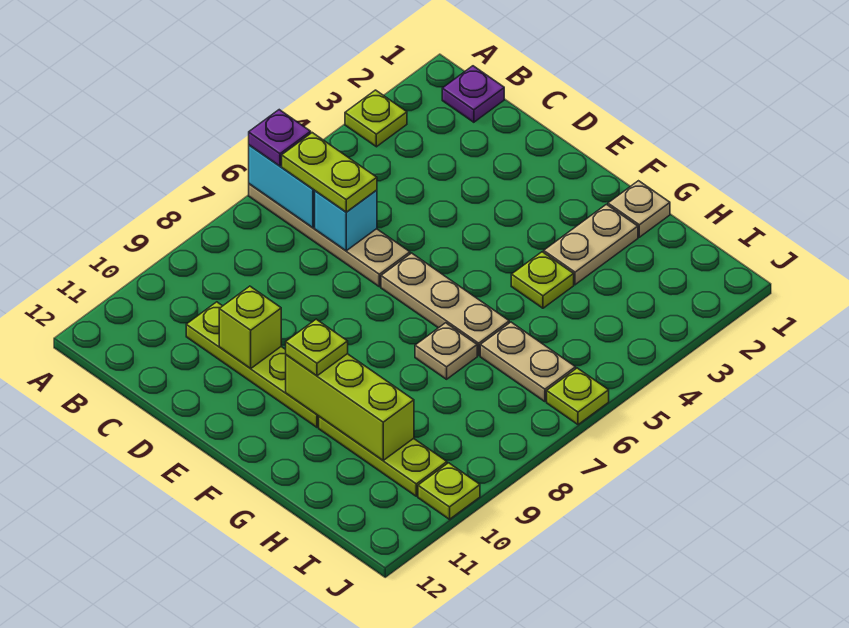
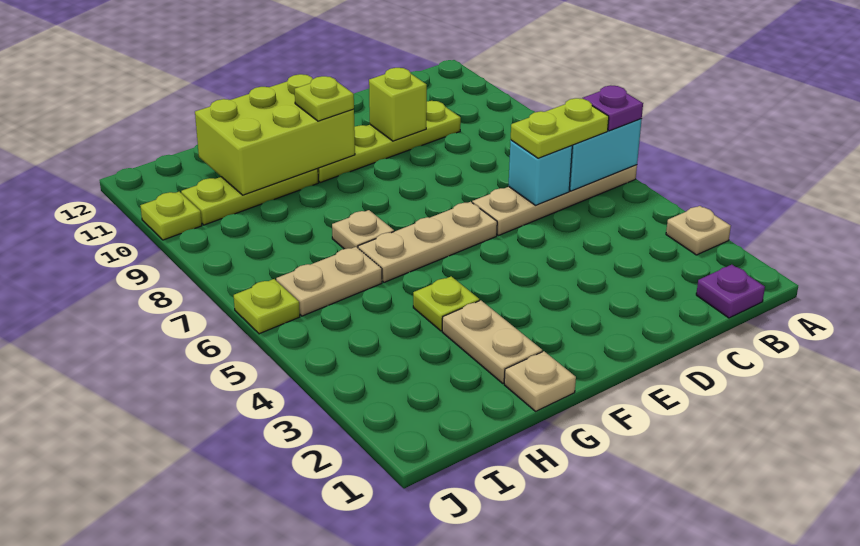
lime plate A3 level 1 -> tan plate A3 level 1
lime brick F10:H10 level 2 -> lime brick F10:H11 level 2

